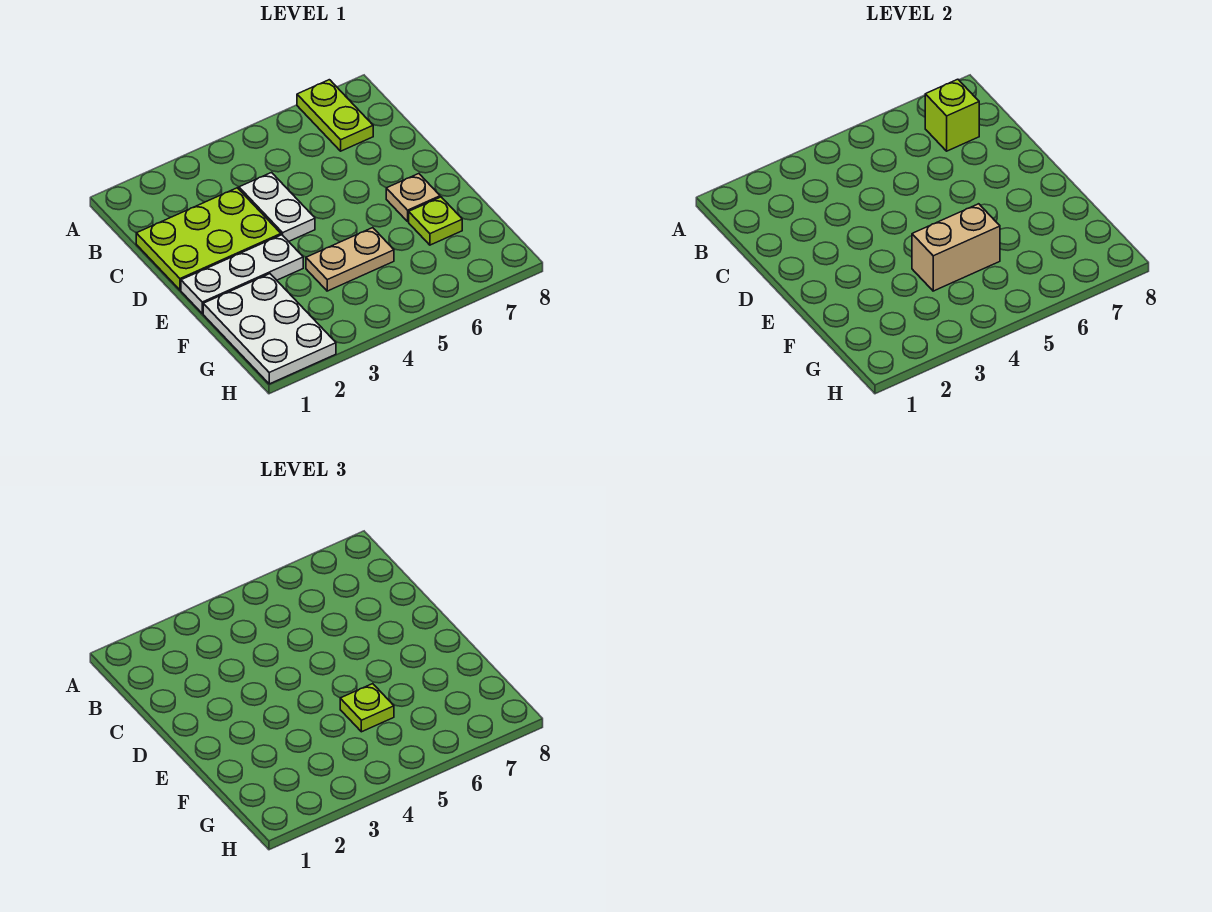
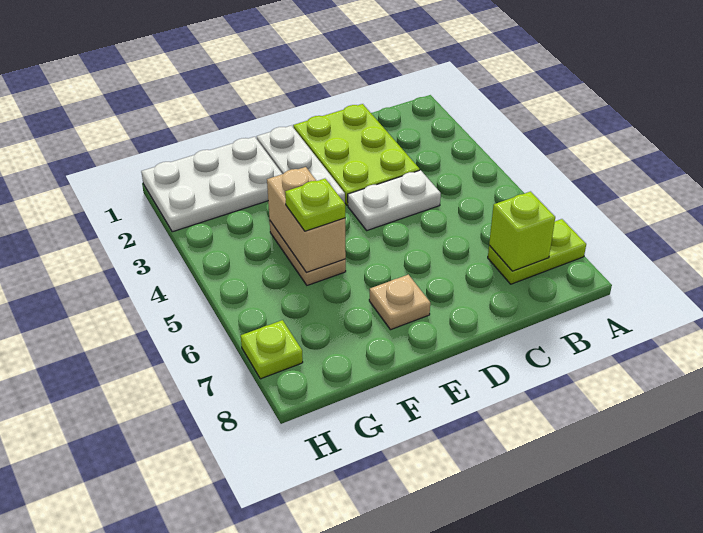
lime plate F7 level 1 -> lime plate H7 level 1

